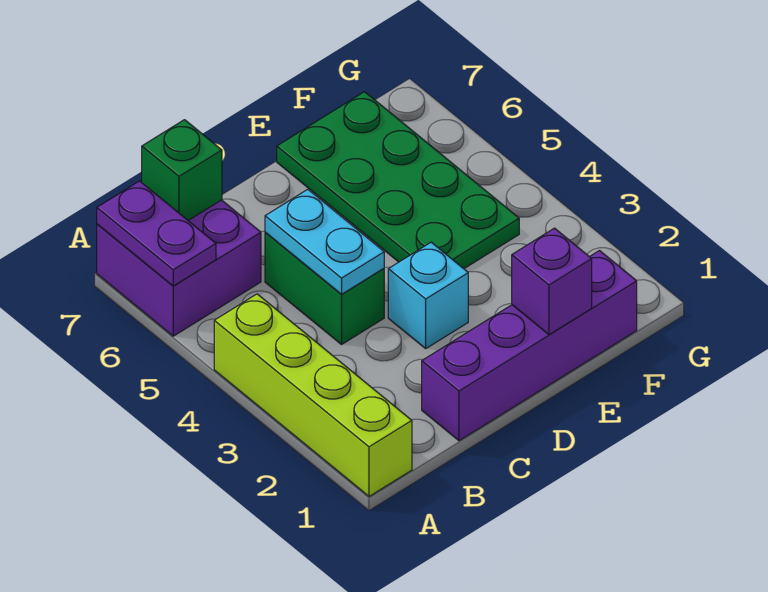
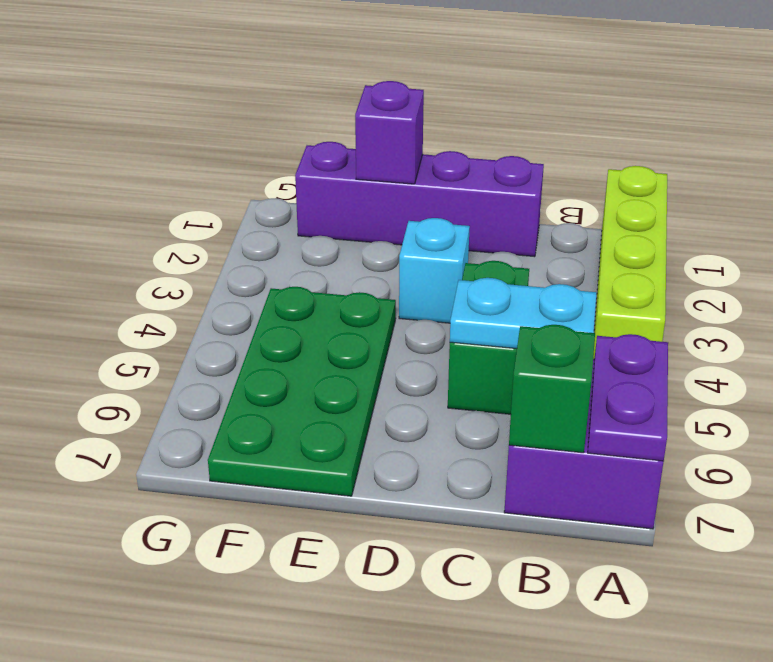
cyan plate C4:C5 level 2 -> cyan plate B5:C5 level 2

